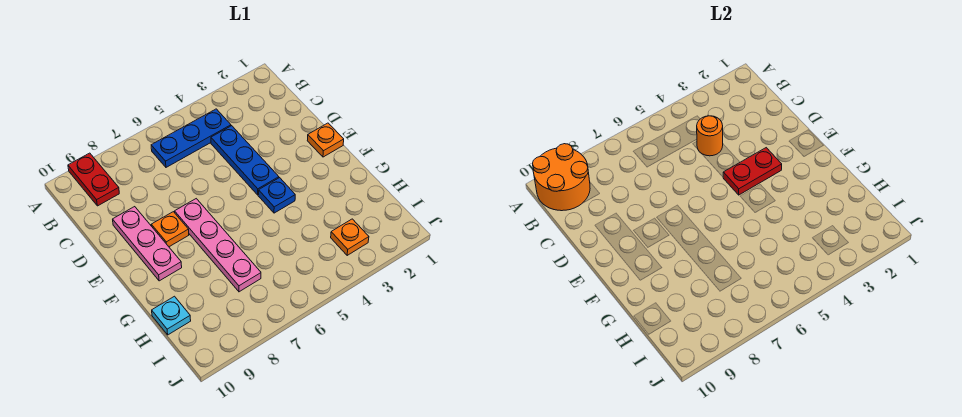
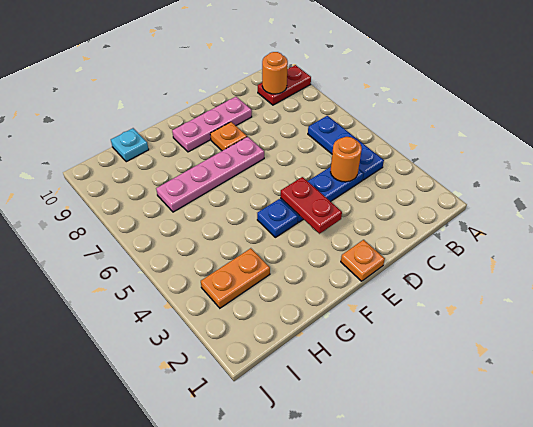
orange round brick A9:B10 level 2 -> orange round brick B9 level 2
orange plate I3 level 1 -> orange plate H3:I3 level 1

